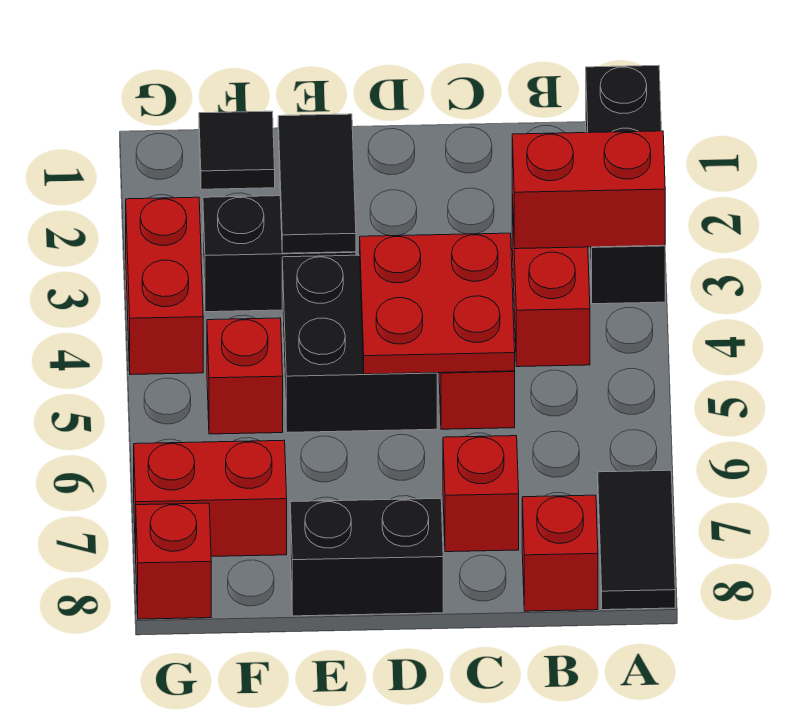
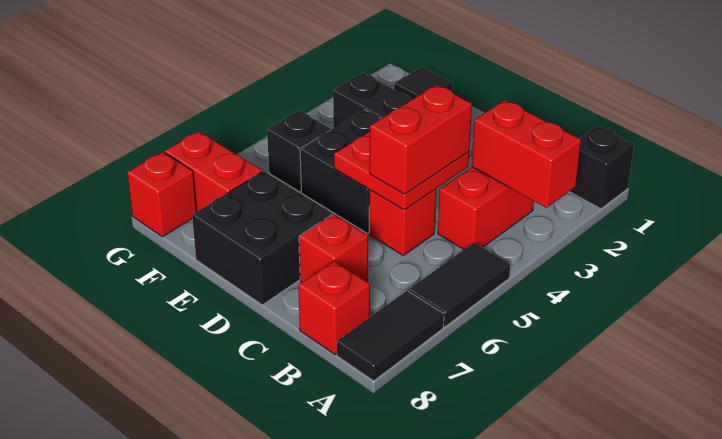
black brick A1:A3 level 1 -> black brick A1 level 1
black brick D8:E8 level 1 -> black brick D7:E8 level 1
black tile E2:E3 level 2 -> black tile A5:A6 level 1
red brick F5 level 1 -> black brick F5 level 1
red brick G3:G4 level 1 -> red brick C4:C5 level 3

